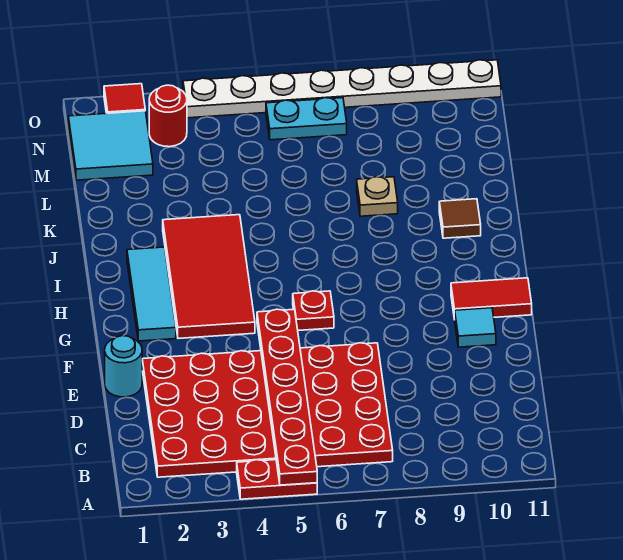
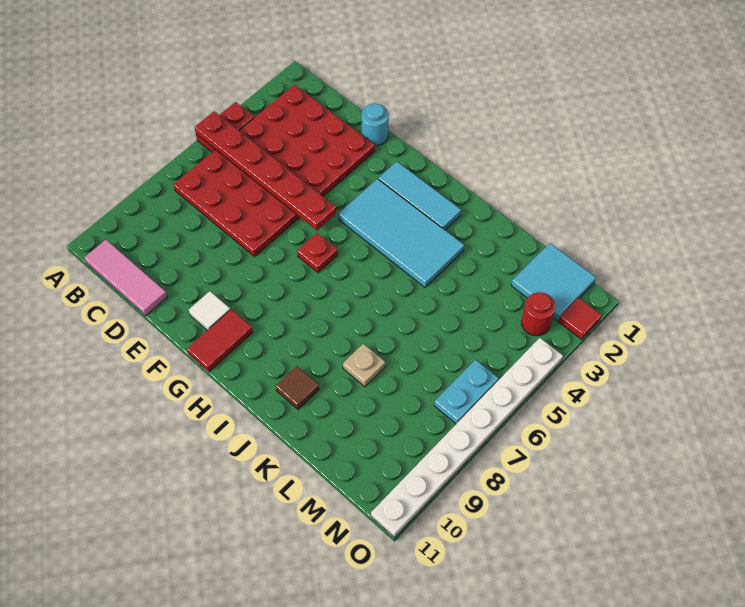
none -> pink tile B11:D11 level 1
cyan tile F10 level 1 -> white tile F10 level 1
red tile G3:J4 level 1 -> cyan tile G3:J4 level 1

